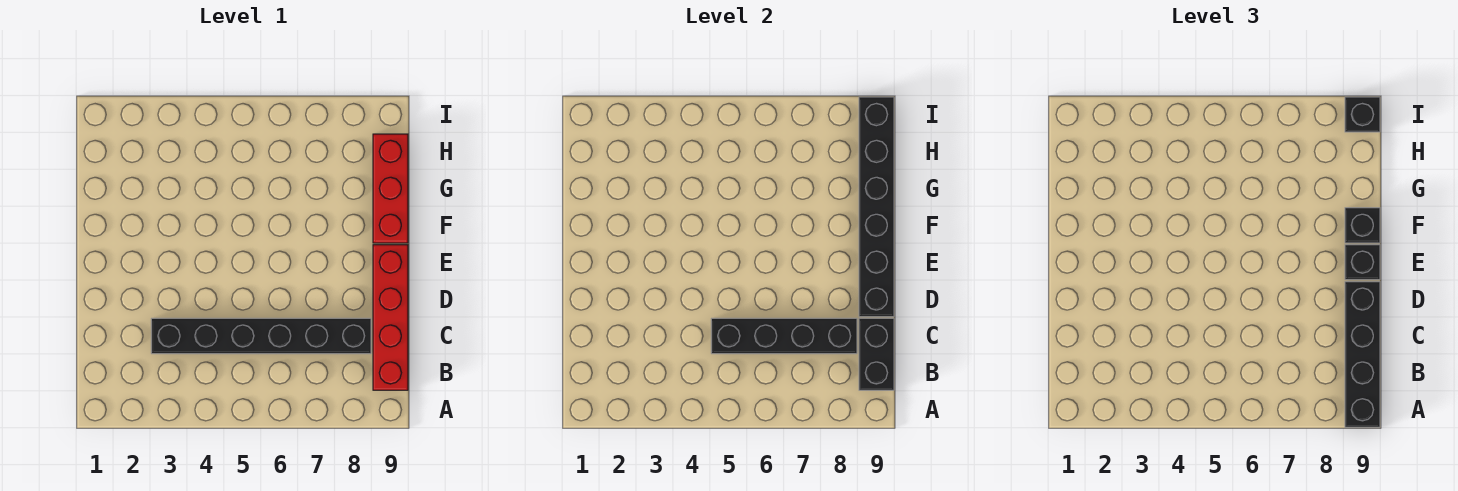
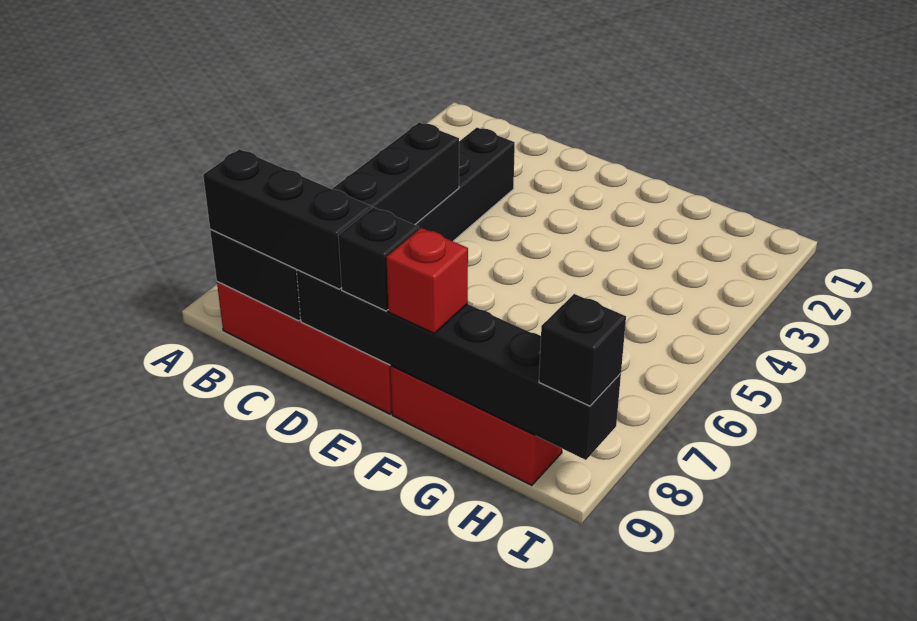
black brick A9:D9 level 3 -> black brick B9:D9 level 3
black brick F9 level 3 -> red brick F9 level 3

